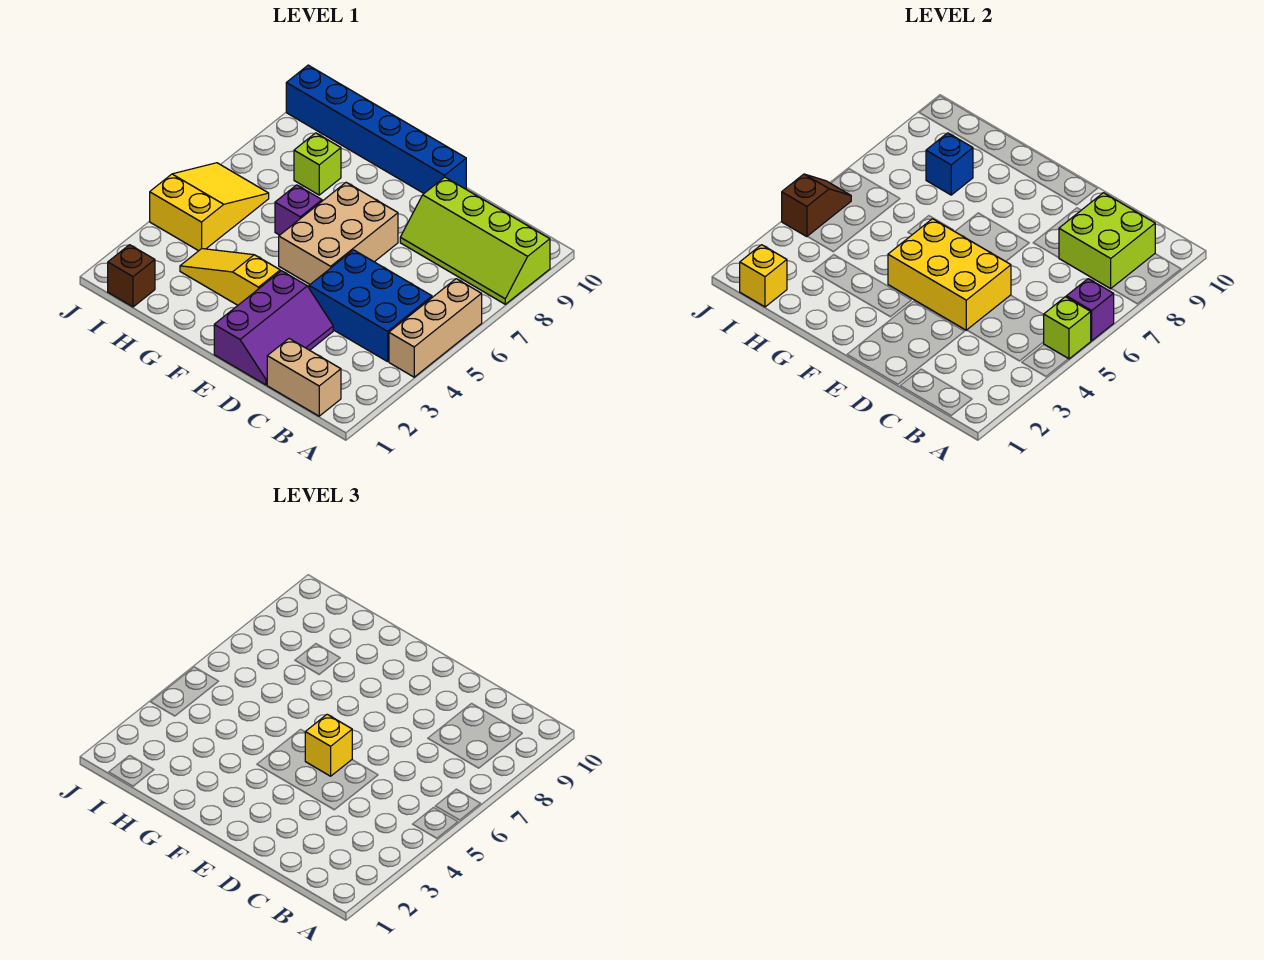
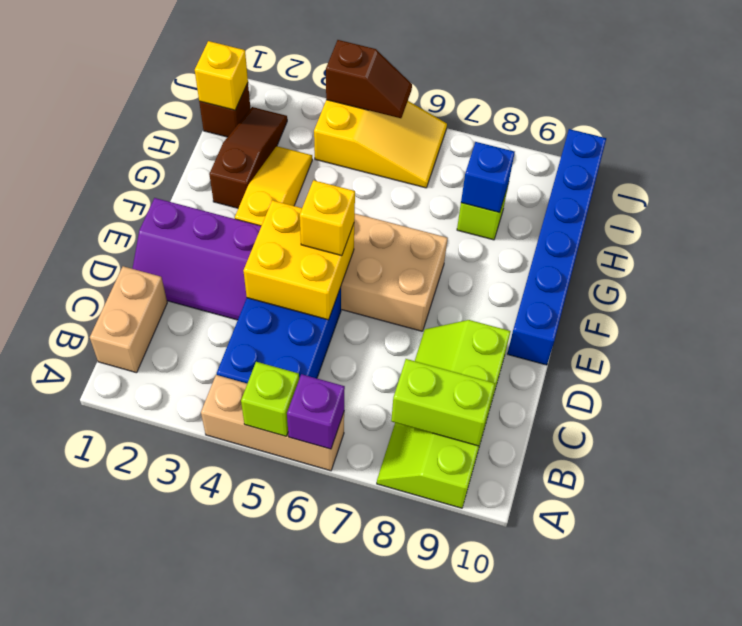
lime brick B8:C9 level 2 -> lime brick B8:B9 level 2
yellow brick D4:F5 level 2 -> yellow brick D4:E5 level 2
none -> brown slope G2:I2 level 1 top G
purple brick G6 level 1 -> none

